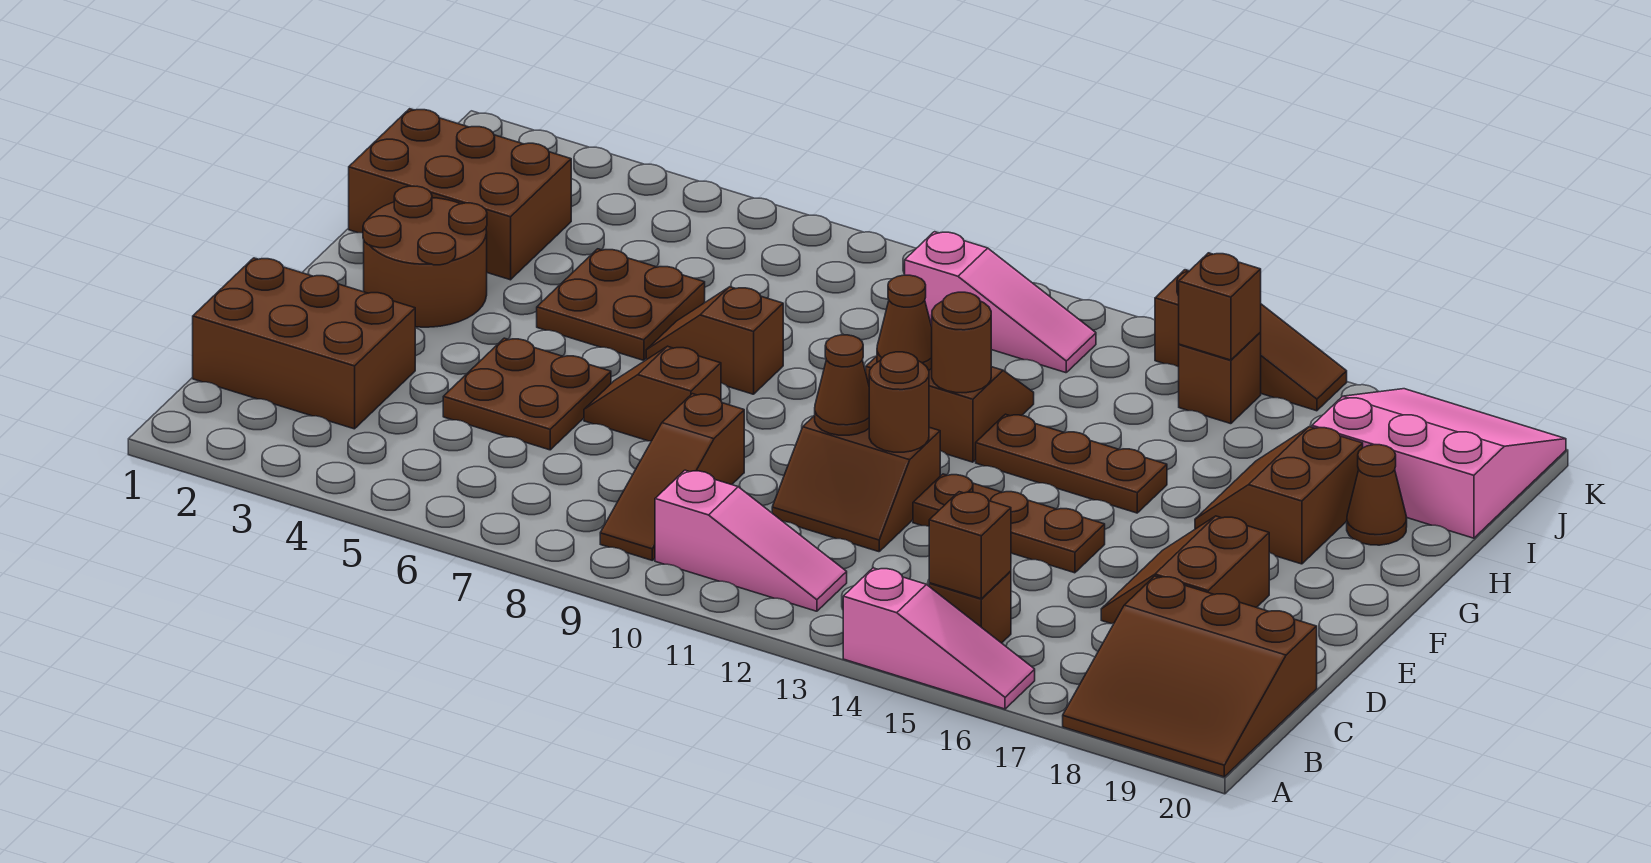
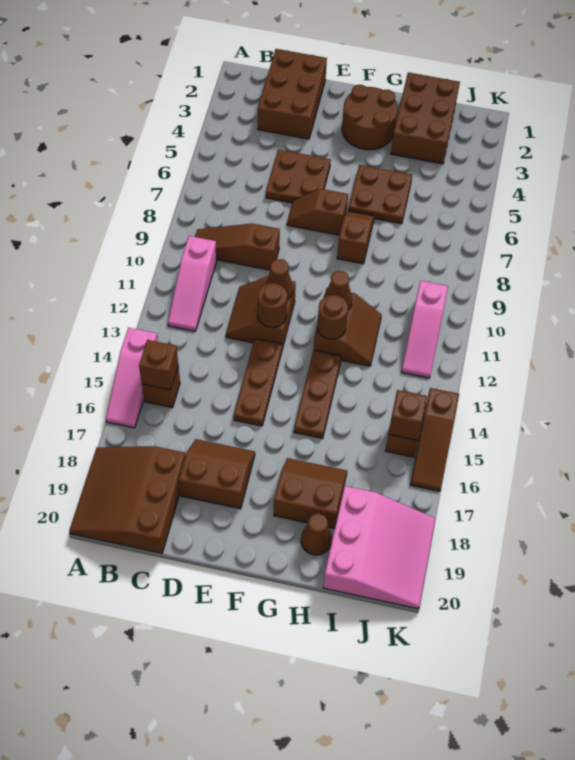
brown slope E7:E8 level 1 top 8 -> brown slope E7:F7 level 1 top F

